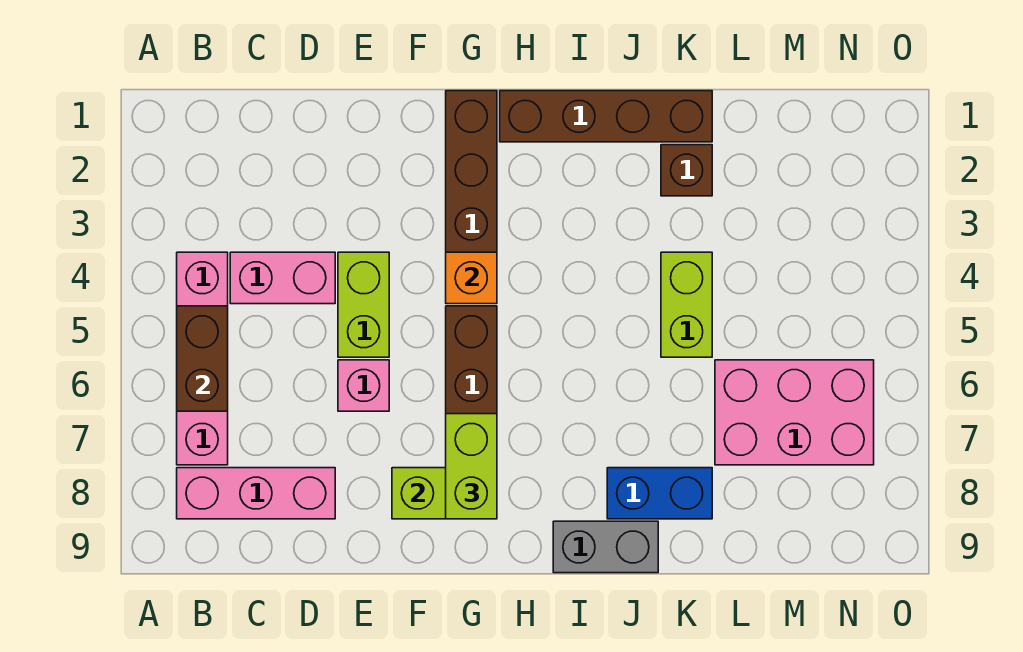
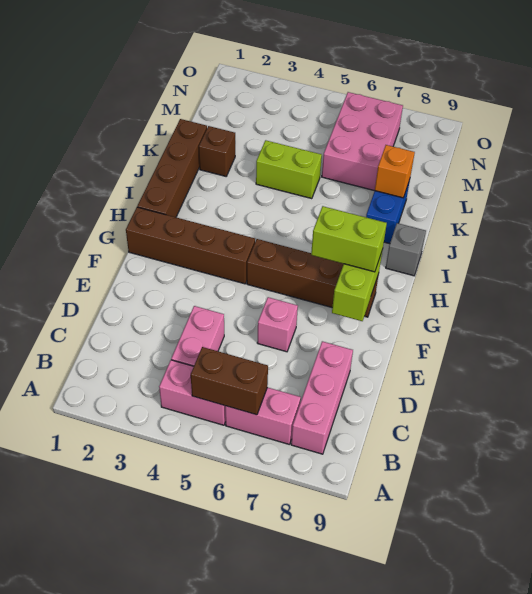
lime brick E4:E5 level 1 -> none
orange brick G4 level 2 -> orange brick K8 level 2
grey brick I9:J9 level 1 -> grey brick I9 level 1

